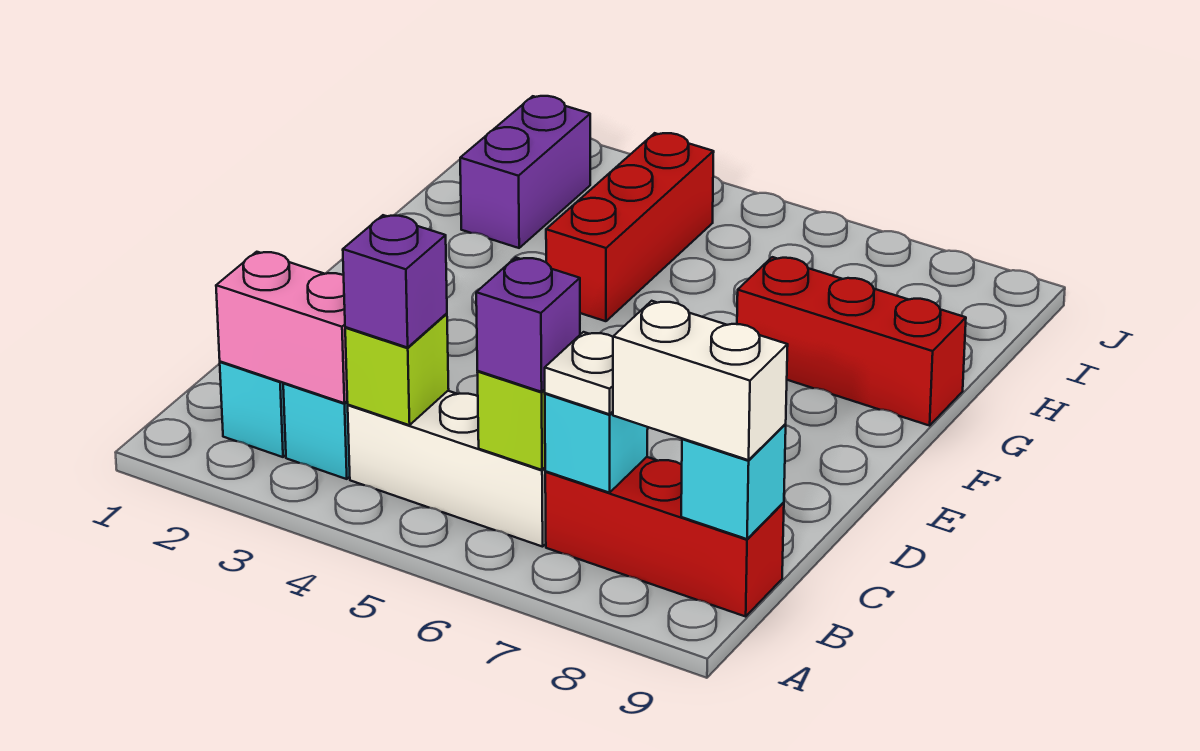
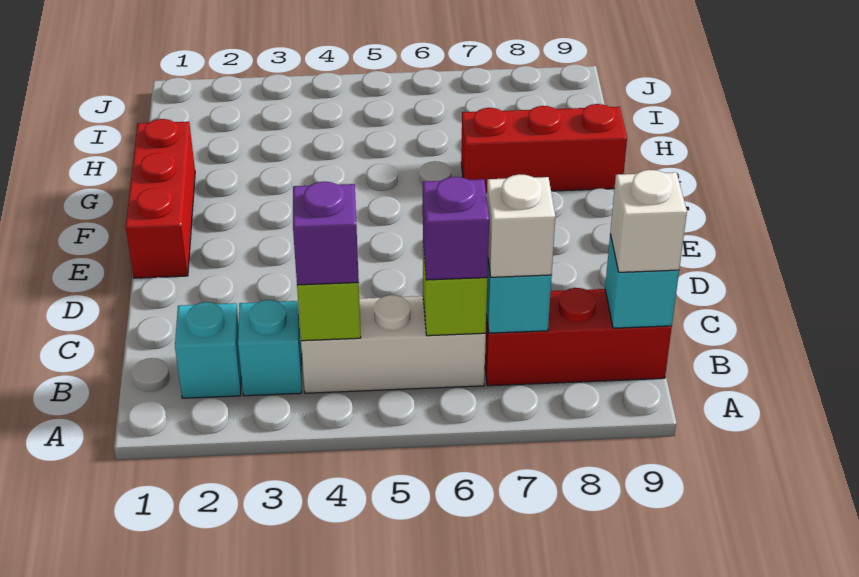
pink brick B2:B3 level 2 -> none
white plate B7 level 3 -> white brick B7 level 3
white brick B8:B9 level 3 -> white brick B9 level 3
red brick G4:I4 level 1 -> red brick E1:G1 level 1
purple brick H2:I2 level 1 -> none

